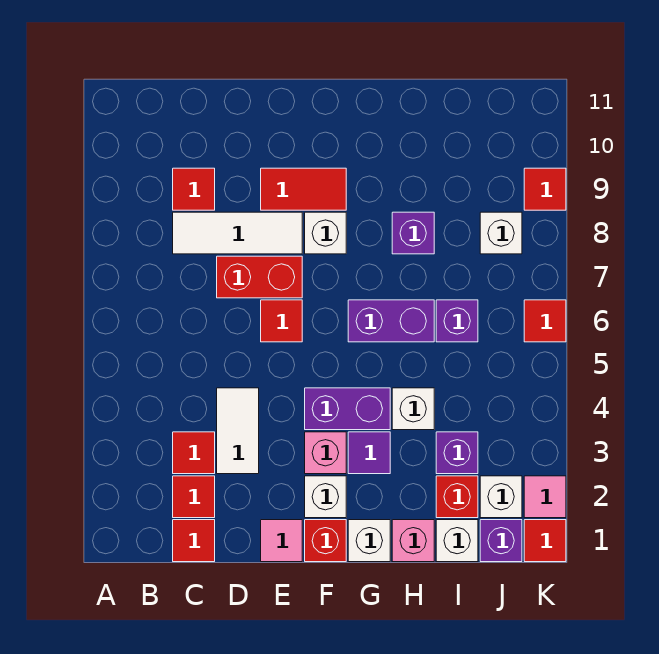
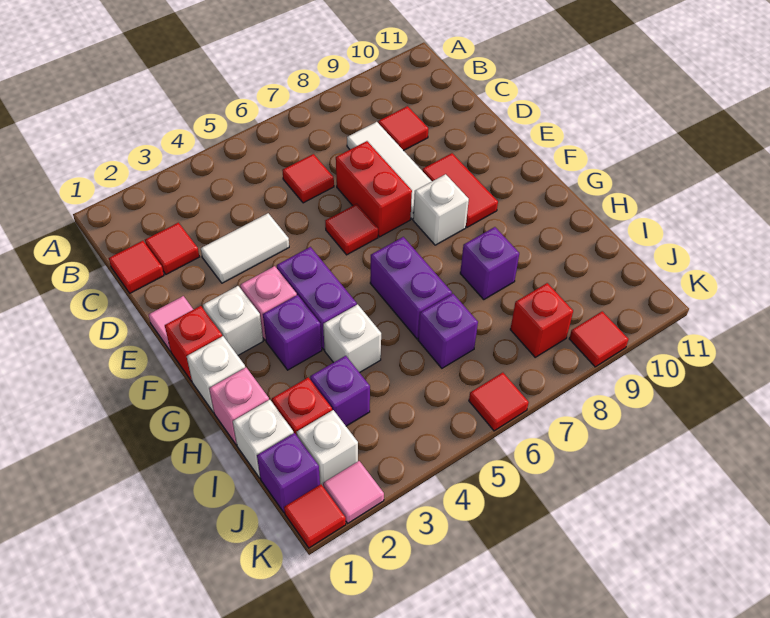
red tile C3 level 1 -> red tile C6 level 1
purple tile G3 level 1 -> purple brick G3 level 1
white brick J8 level 1 -> red brick J8 level 1

